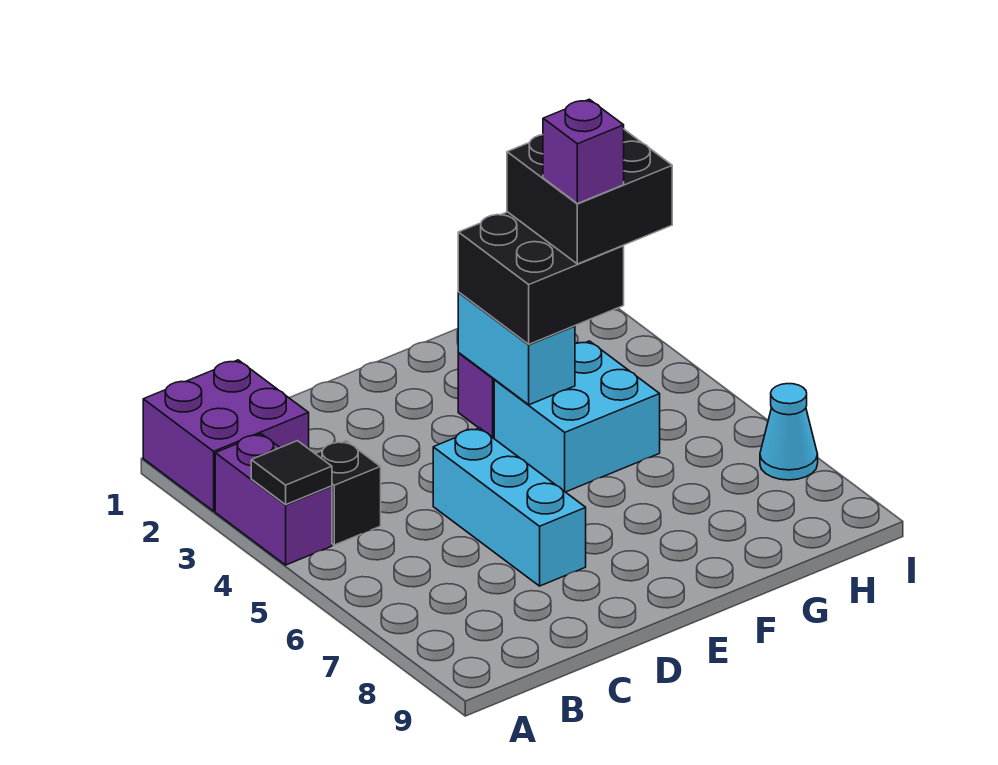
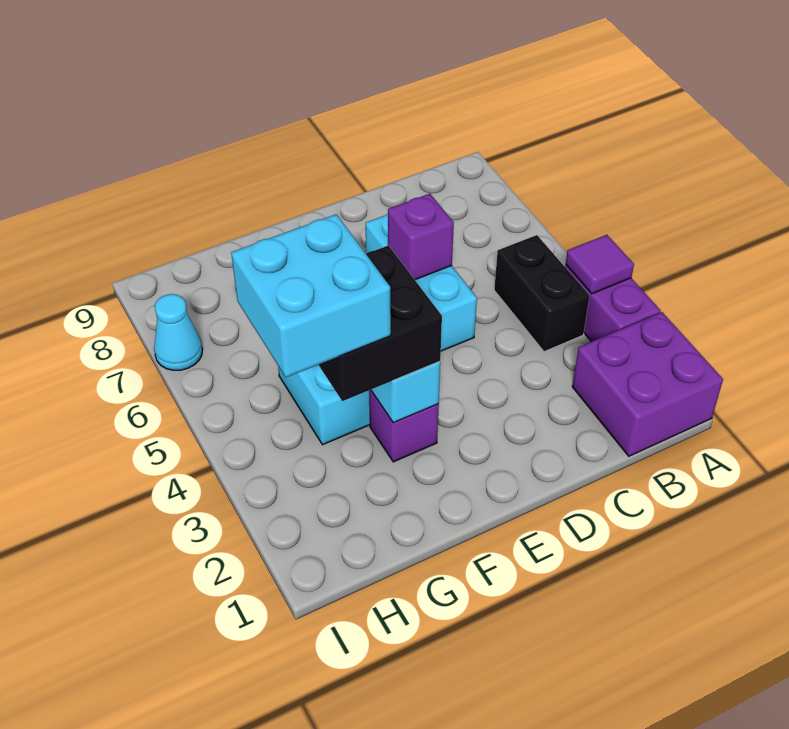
black tile A4 level 2 -> purple tile A4 level 2
black brick B4 level 1 -> black brick B4:B5 level 1
black brick G3:H4 level 4 -> cyan brick G3:H4 level 4
purple brick G4 level 5 -> purple brick D6 level 2

